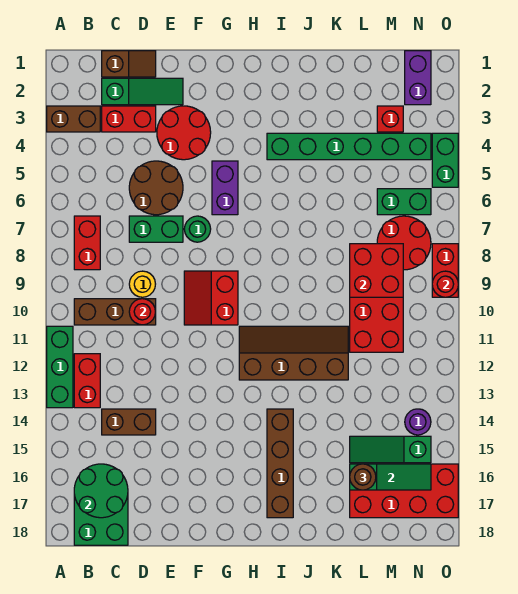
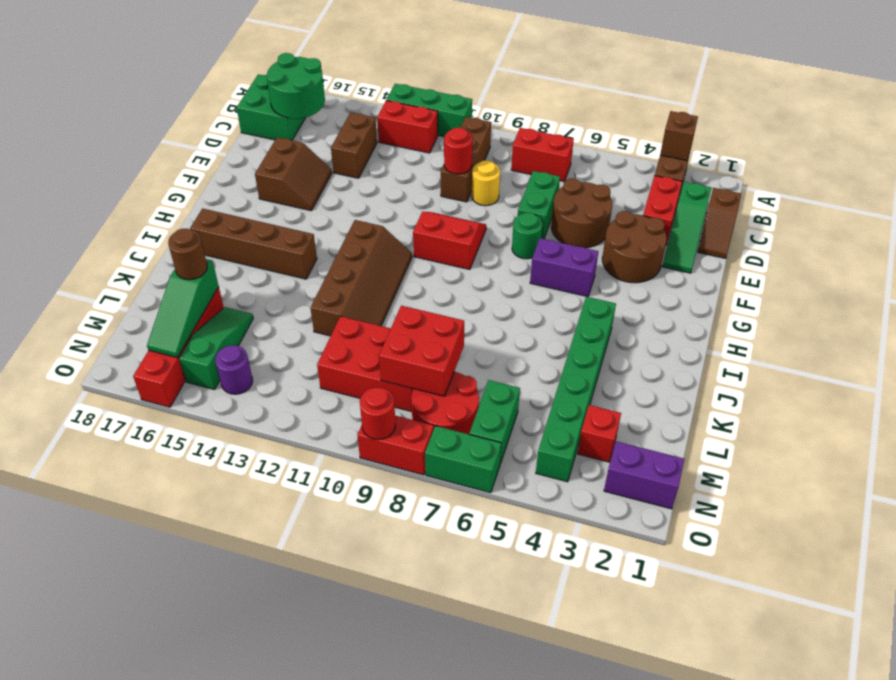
none -> brown brick A3 level 2
red round brick E3:F4 level 1 -> brown round brick E3:F4 level 1
none -> brown slope E15:F16 level 1 top 16
red brick L16:O17 level 1 -> red brick L16:O16 level 1
green brick O4:O5 level 1 -> green brick O6:O7 level 1

